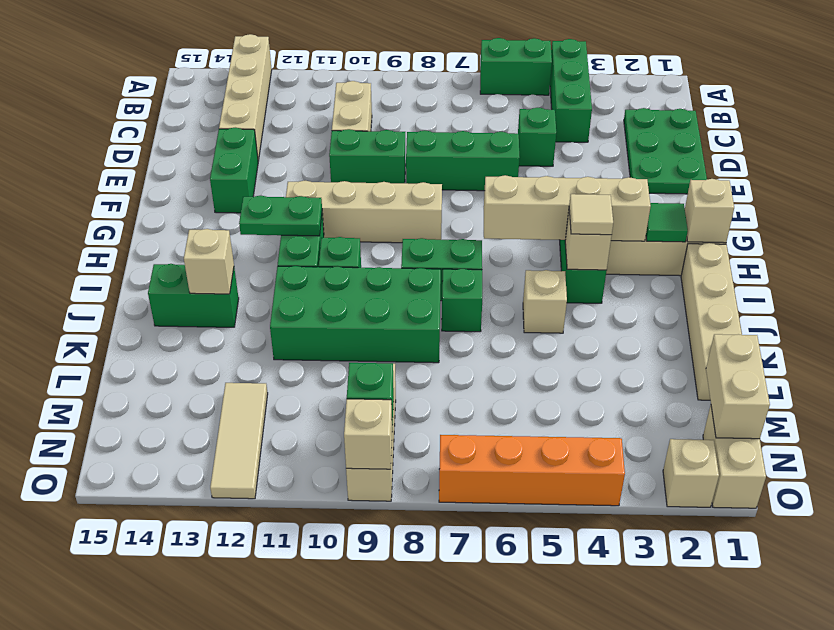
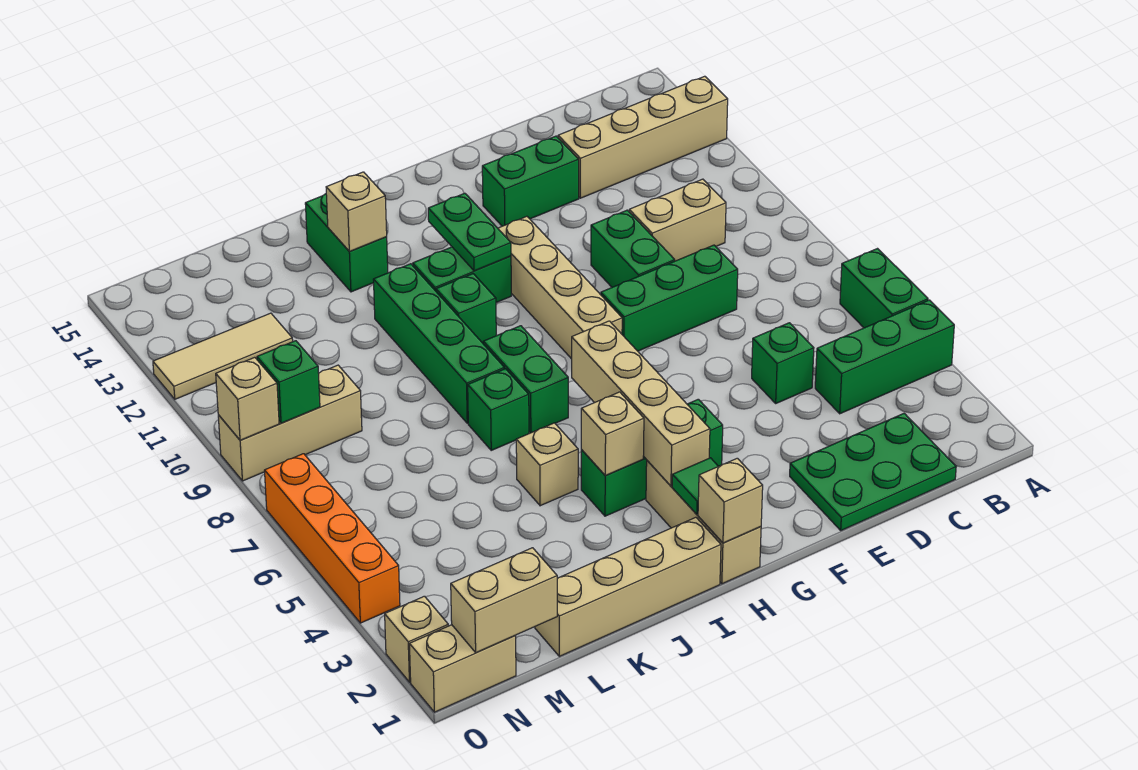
green brick E6:E8 level 1 -> green brick D8:F8 level 1
tan tile I4 level 3 -> none
green brick J8:K11 level 1 -> green brick J8:J11 level 1

